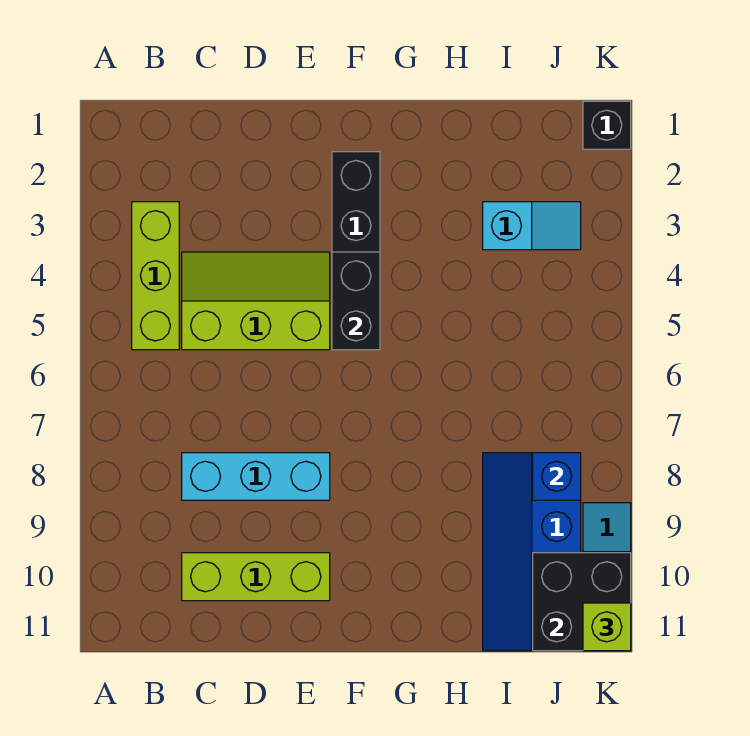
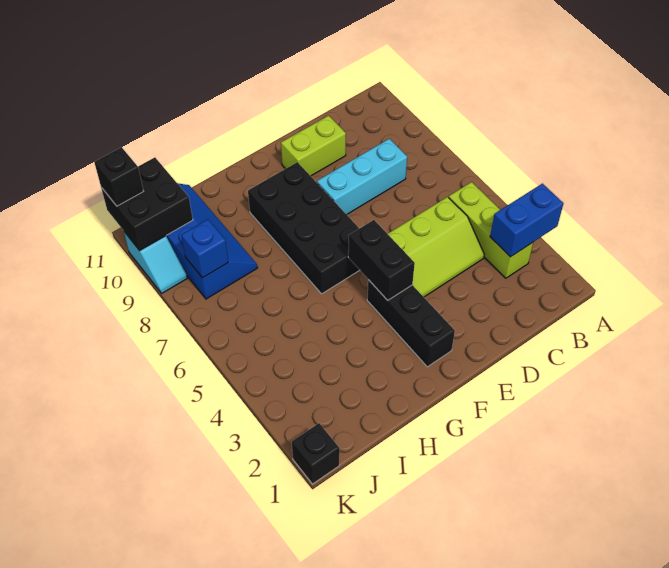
none -> blue brick A3:B3 level 2
lime brick C10:E10 level 1 -> lime brick D10:E10 level 1
none -> black brick F6:G9 level 1
cyan slope I3:J3 level 1 top I -> none
lime brick K11 level 3 -> black brick K11 level 3

